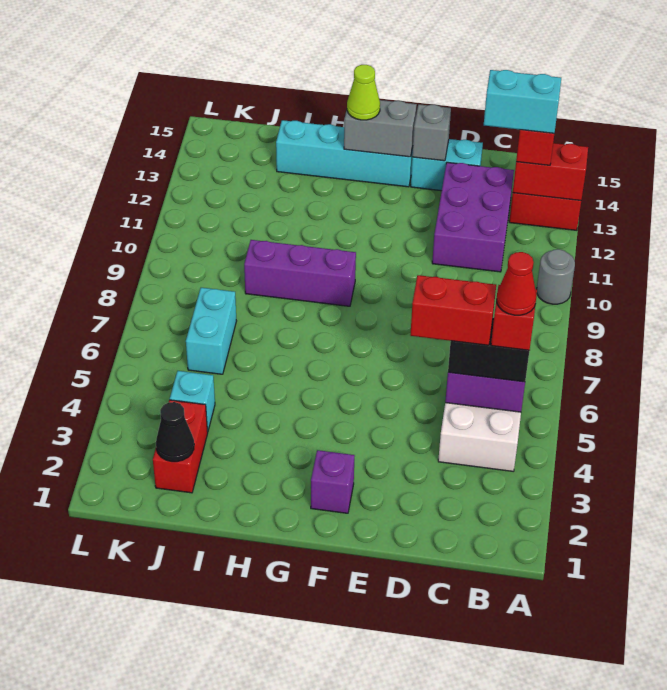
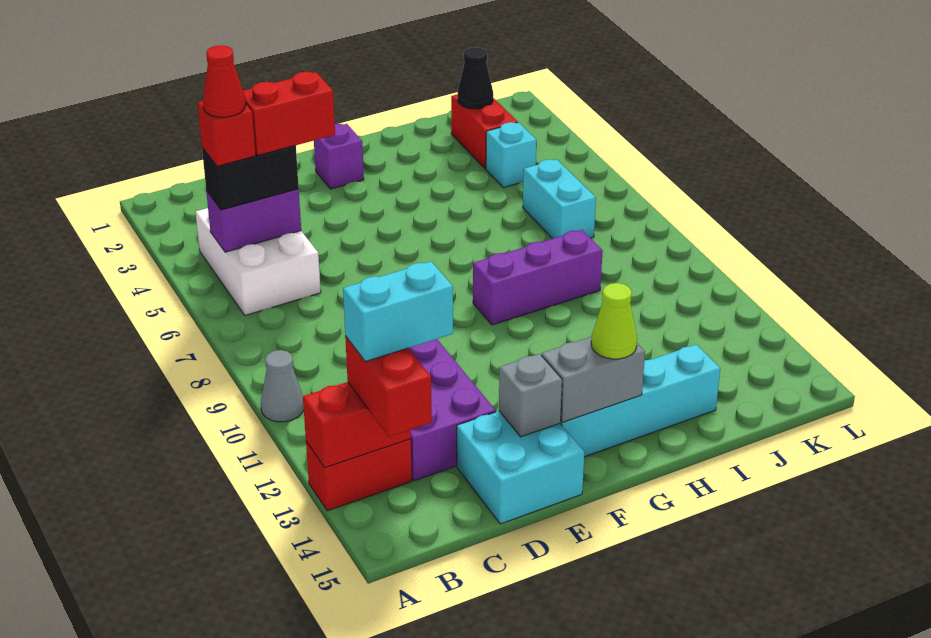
grey round brick A10 level 1 -> grey cone A10 level 1
cyan brick D14:E14 level 1 -> cyan brick D14:E15 level 1

